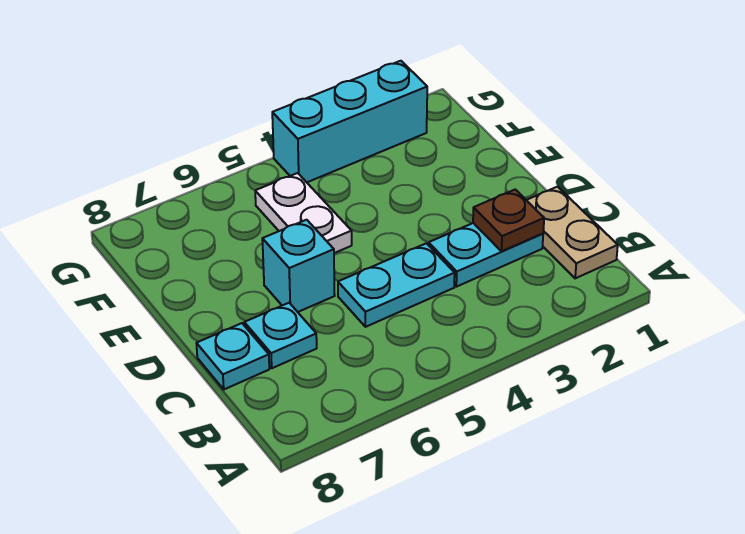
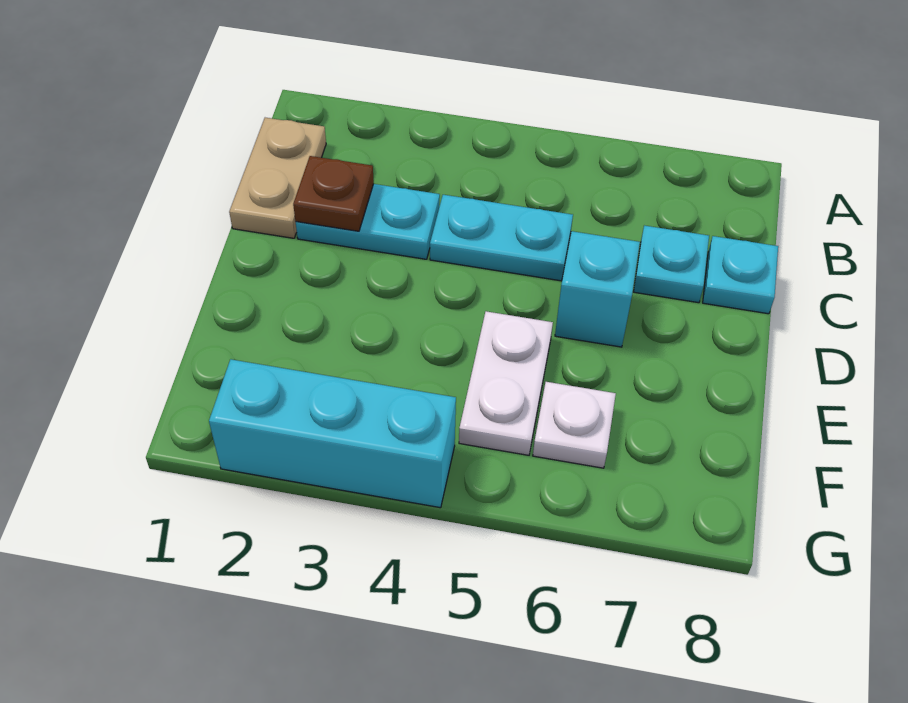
none -> white plate F6 level 1

